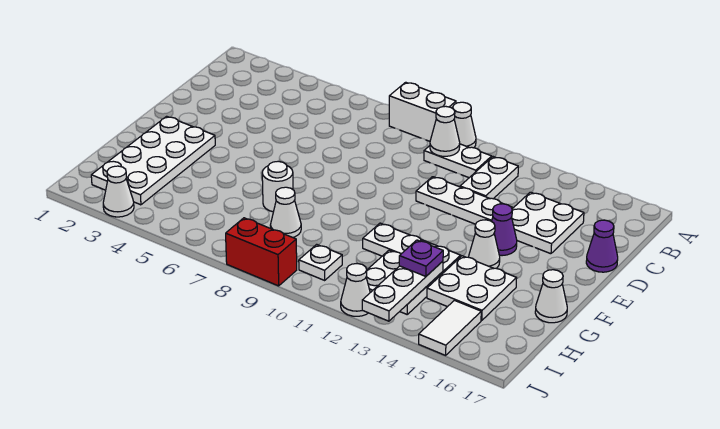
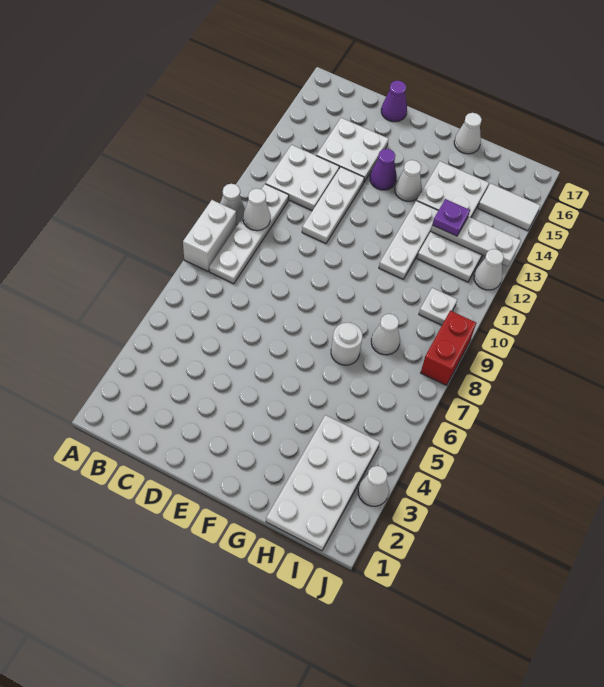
white plate B10:B11 level 1 -> white plate B8:B11 level 1
white plate B12:C12 level 1 -> white plate B12:C13 level 1
white plate F2:I3 level 1 -> white plate H1:I4 level 1

